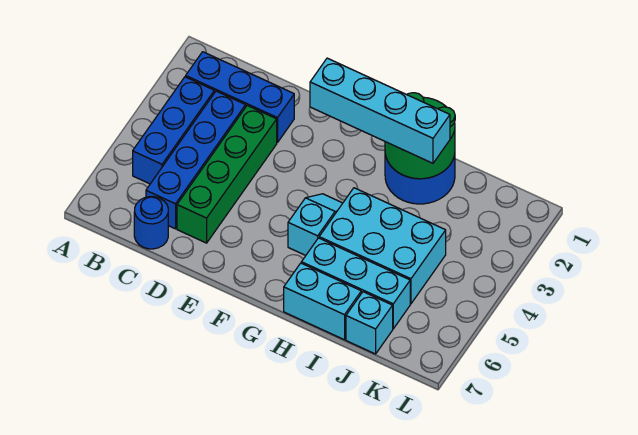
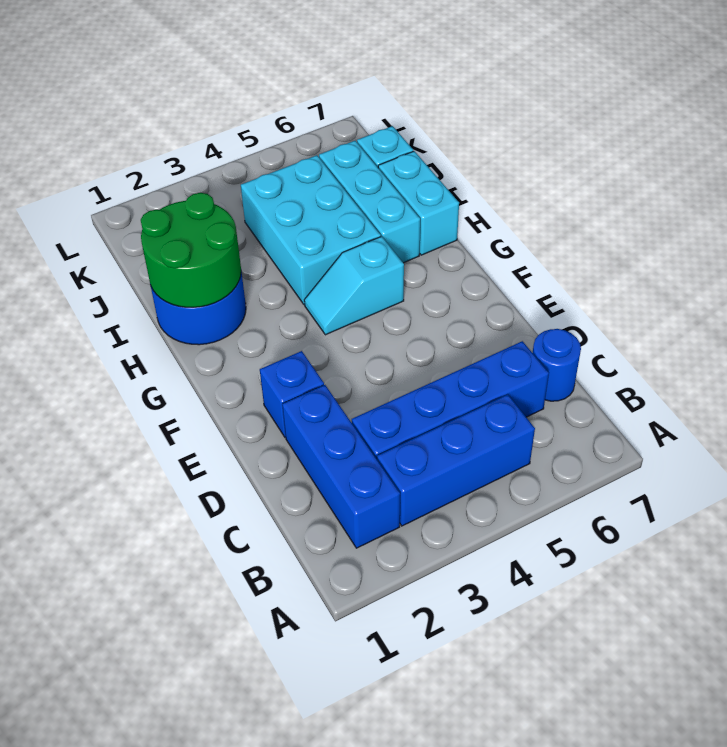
green brick D3:D6 level 1 -> none
none -> blue brick E2 level 1
cyan brick F2:I2 level 3 -> none

